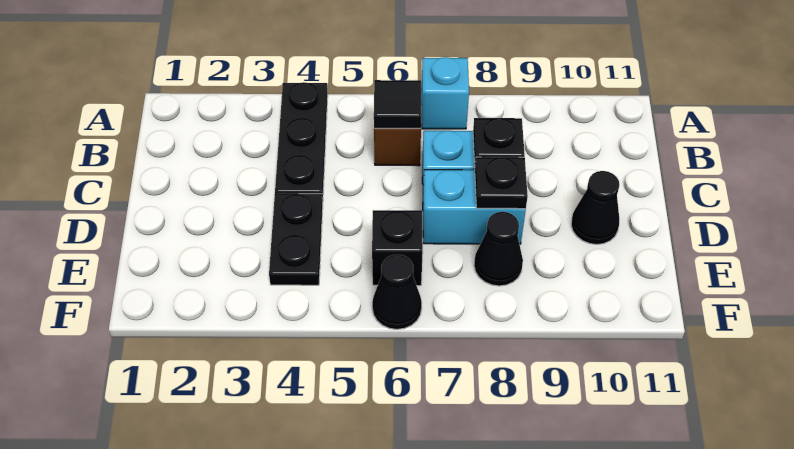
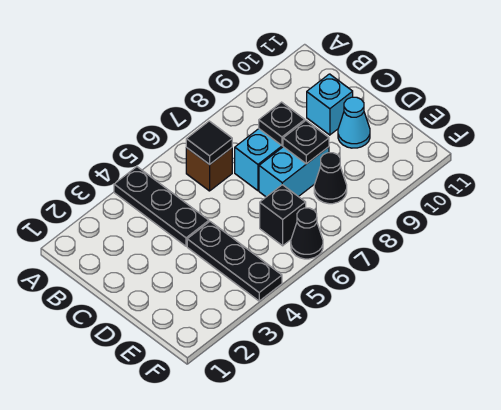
cyan brick A7 level 1 -> cyan brick C10 level 1
black plate D4:E4 level 1 -> black plate D4:F4 level 1
black cone D10 level 1 -> cyan cone D10 level 1

